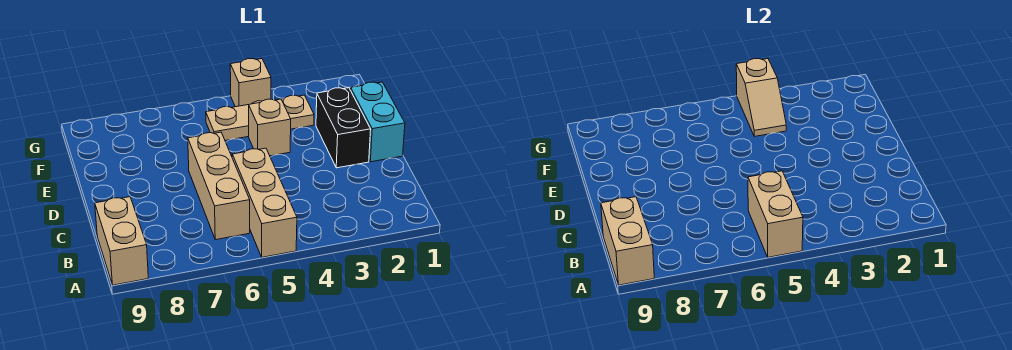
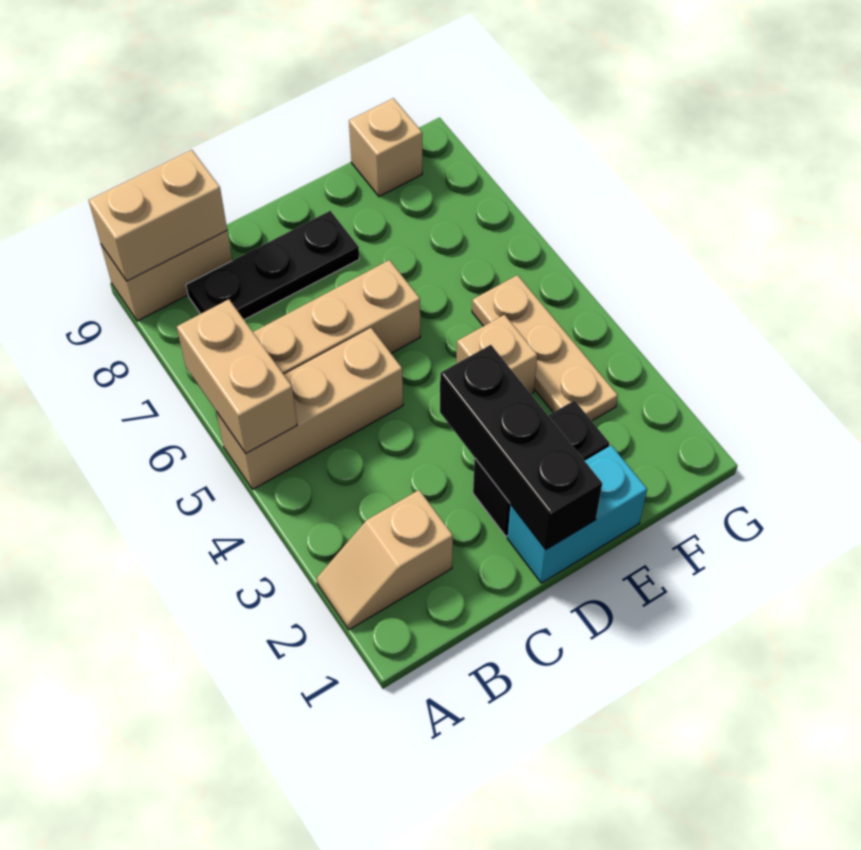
tan brick A5:B5 level 2 -> tan brick A5:A6 level 2
none -> black plate B8:D8 level 1
none -> black brick D1:D3 level 2
tan slope F4:G4 level 2 top G -> tan slope A2:B2 level 1 top B
tan brick G4 level 1 -> tan brick F9 level 1

